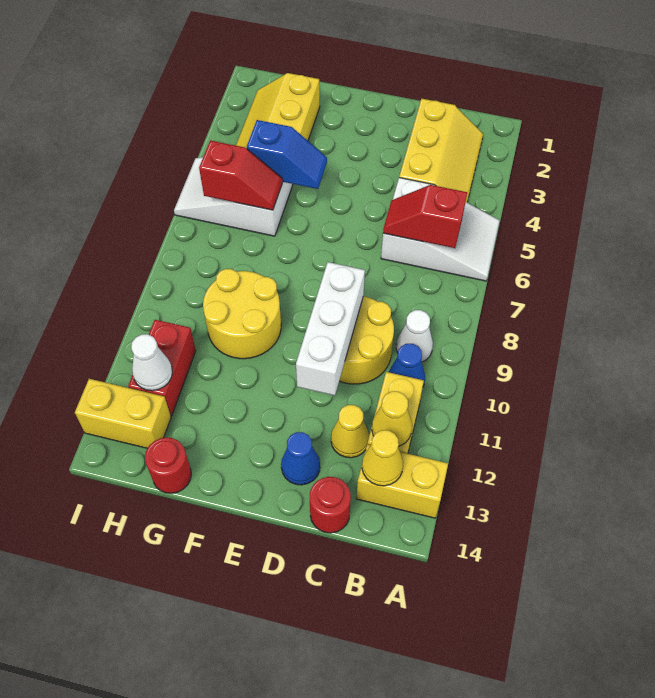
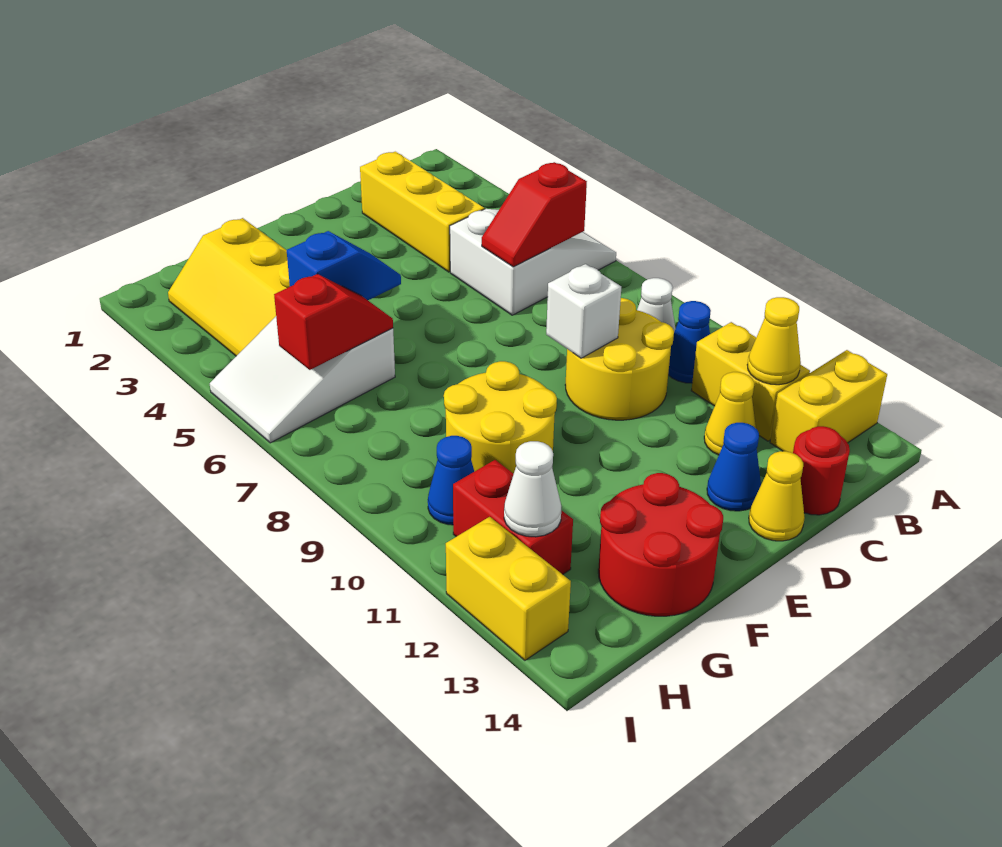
yellow cone B13 level 2 -> yellow cone D14 level 1
white brick D9:D11 level 2 -> white brick D9 level 2
red round brick G14 level 1 -> red round brick F13:G14 level 1
none -> blue cone H10 level 1
yellow brick H13:I13 level 1 -> yellow brick I12:I13 level 1

